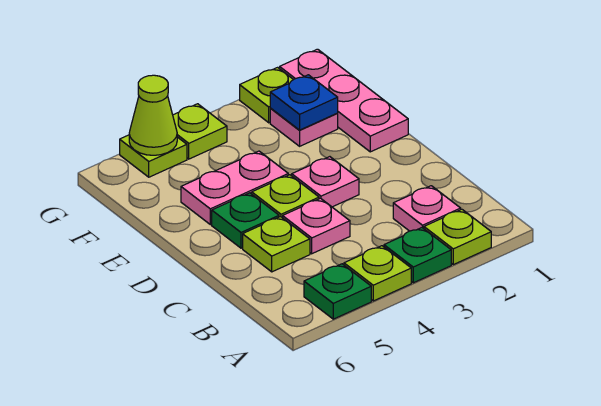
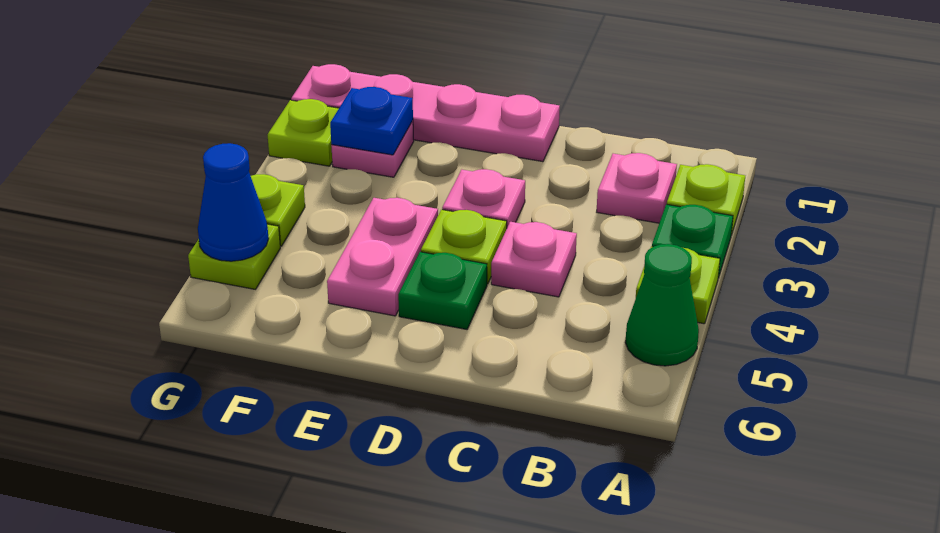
green plate A5 level 1 -> green cone A5 level 1
lime plate C5 level 1 -> none
pink plate E1:G1 level 1 -> pink plate D1:G1 level 1
lime cone G5 level 2 -> blue cone G5 level 2

